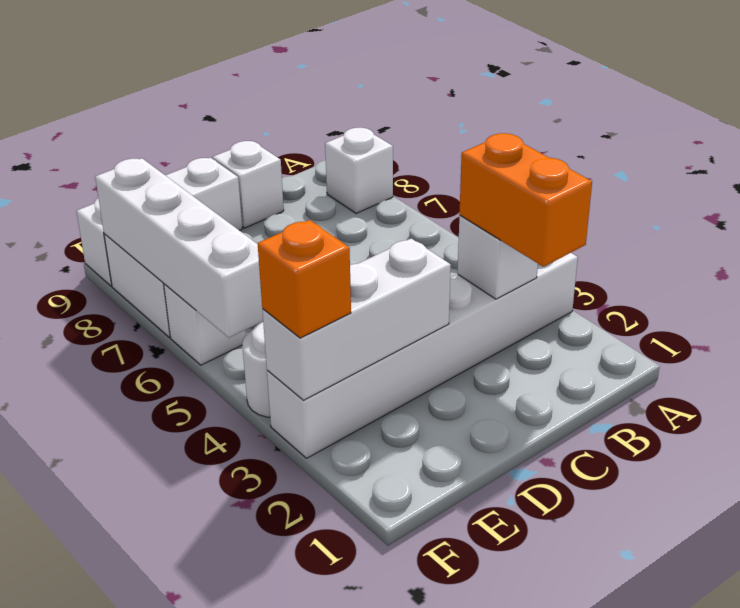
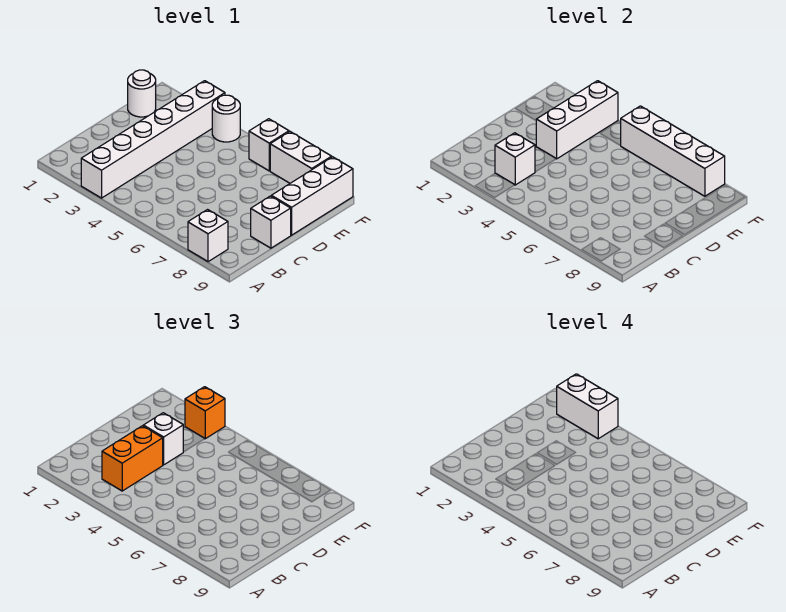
orange brick B2:B3 level 3 -> orange brick B3:C3 level 3
none -> white brick D3 level 3
none -> white round brick E1 level 1
none -> white brick F2:F3 level 4

